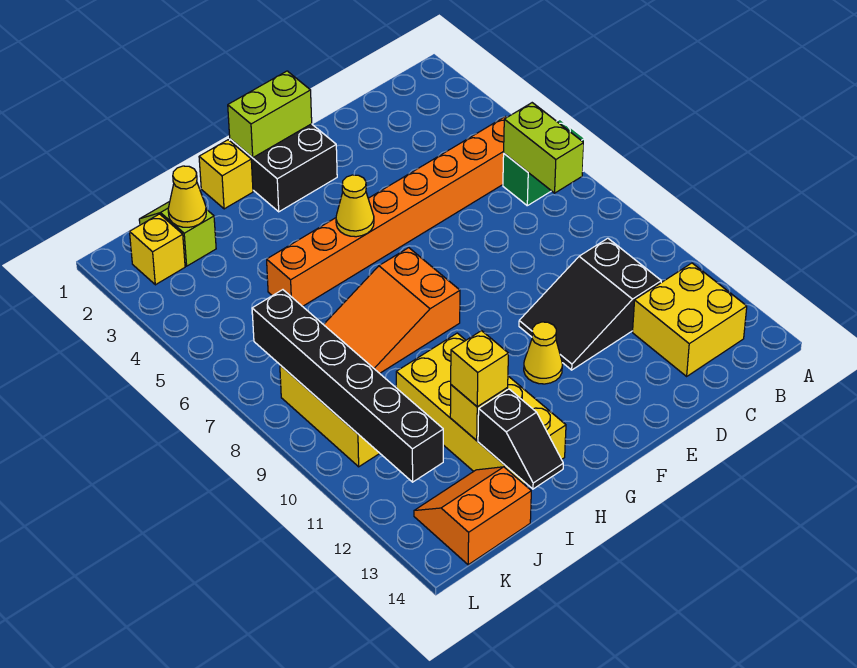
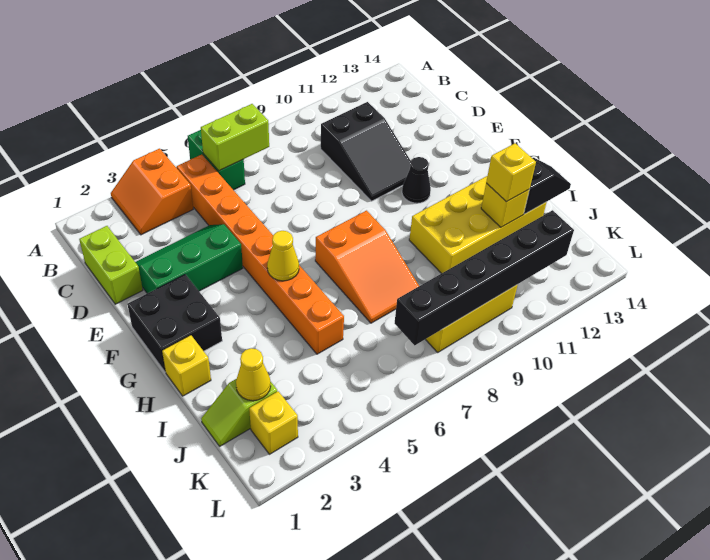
yellow brick B12:C13 level 1 -> none
none -> green slope D2:E4 level 1 top E
lime brick F1:G1 level 2 -> lime brick C1:D1 level 1
yellow cone F11 level 1 -> black cone F11 level 1
orange slope J13:K14 level 1 top 14 -> orange slope A3:B4 level 1 top 4

